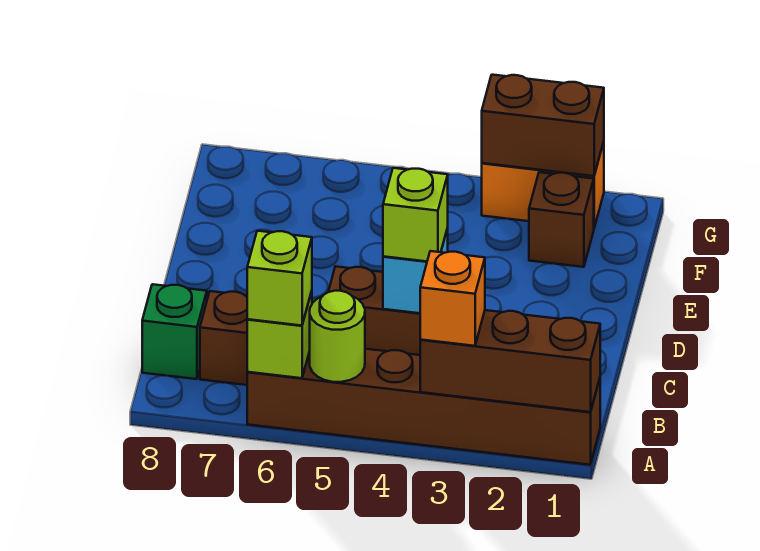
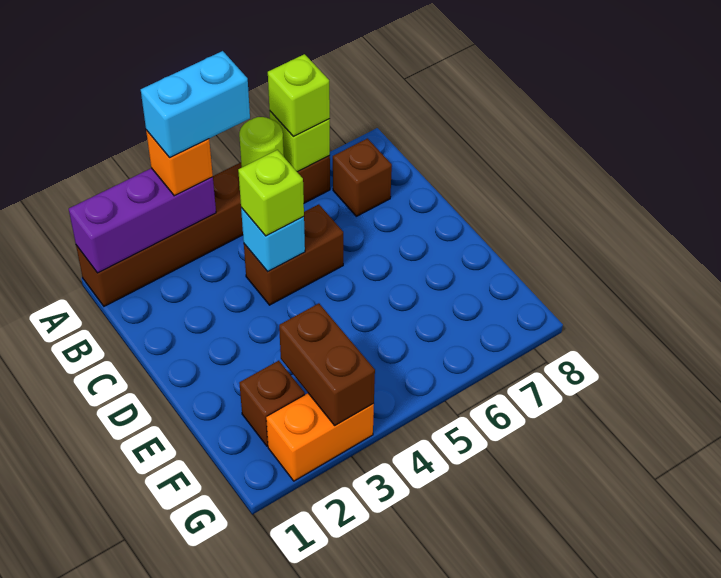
brown brick A1:A3 level 2 -> purple brick A1:A3 level 2
none -> cyan brick A3:A4 level 4
green brick B8 level 1 -> none
brown brick G2:G3 level 2 -> brown brick F3:G3 level 2

